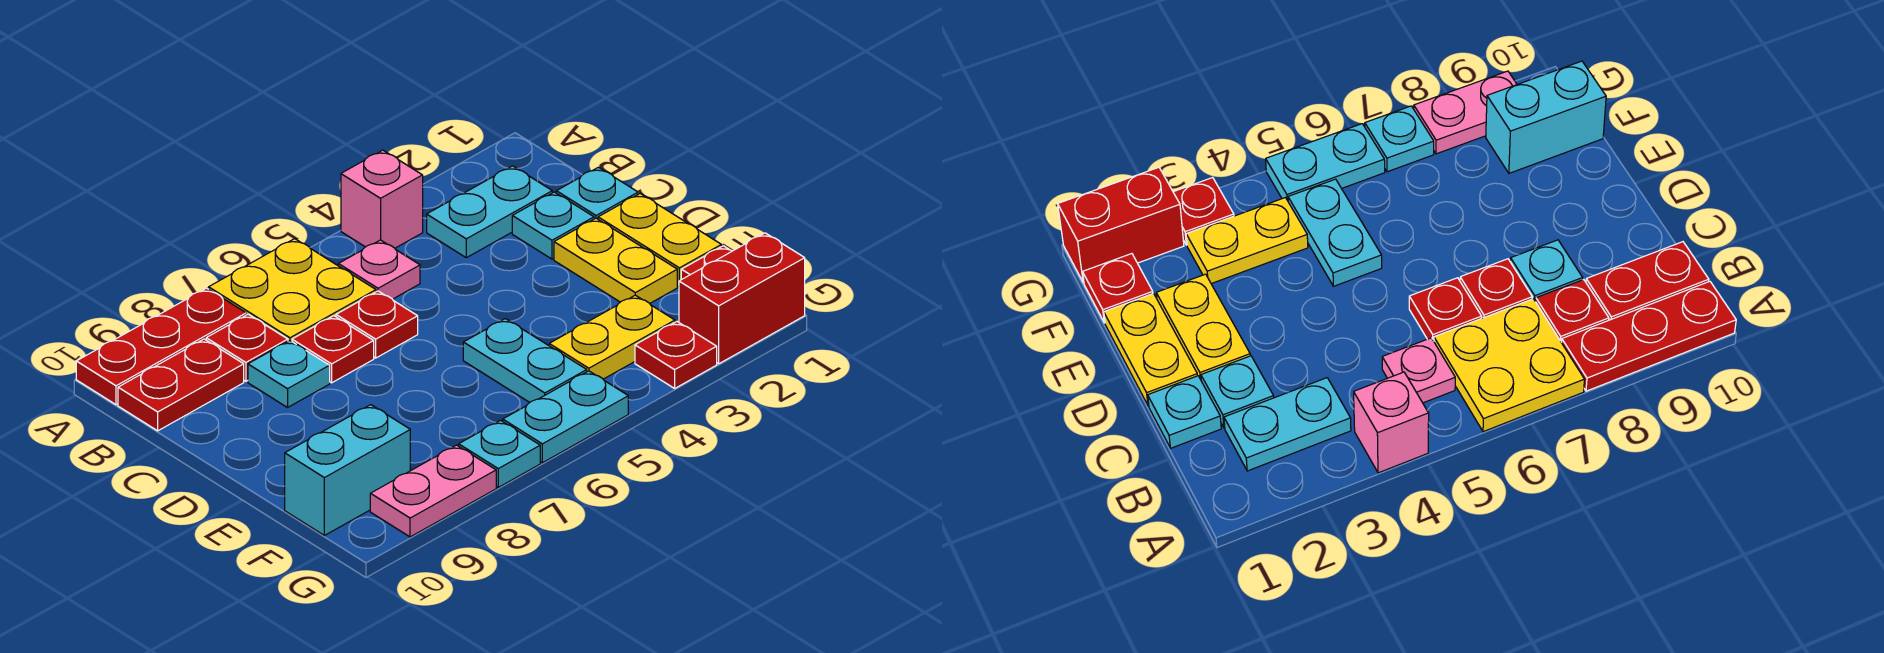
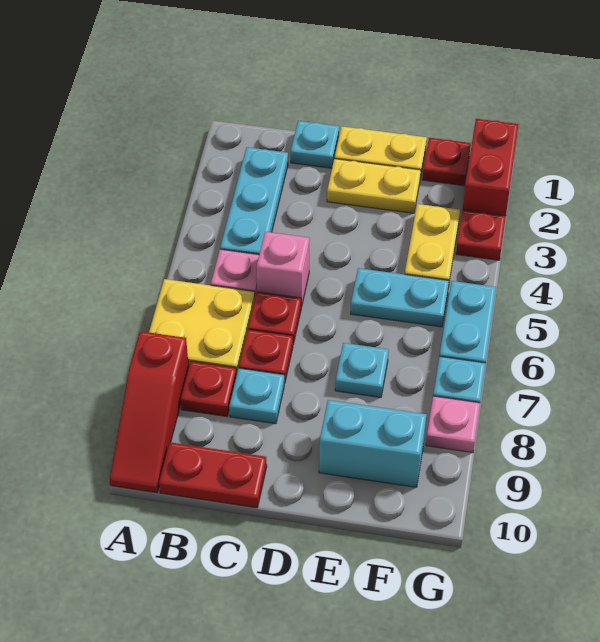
pink brick A4 level 1 -> pink brick C5 level 1
red plate A8:A10 level 1 -> red slope A8:A10 level 1 top 8
cyan plate B2:B3 level 1 -> cyan plate B2:B4 level 1
red plate B9:B10 level 1 -> red plate B10:C10 level 1
cyan plate C2 level 1 -> cyan plate E7 level 1
cyan brick F9:F10 level 1 -> cyan brick E9:F9 level 1
pink plate G8:G9 level 1 -> pink plate G8 level 1

